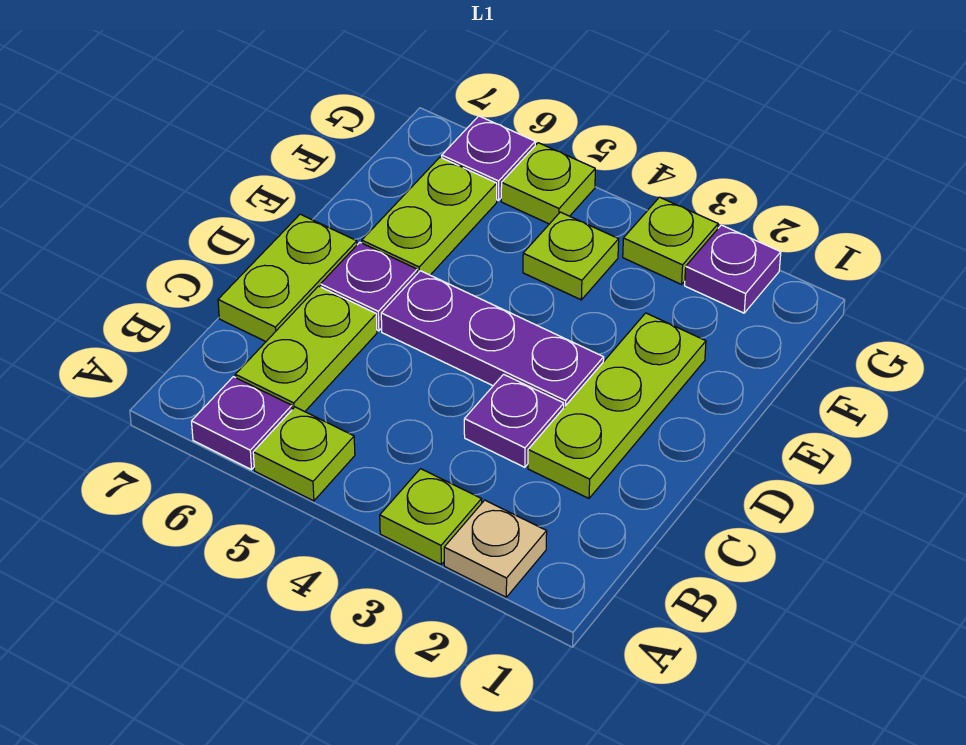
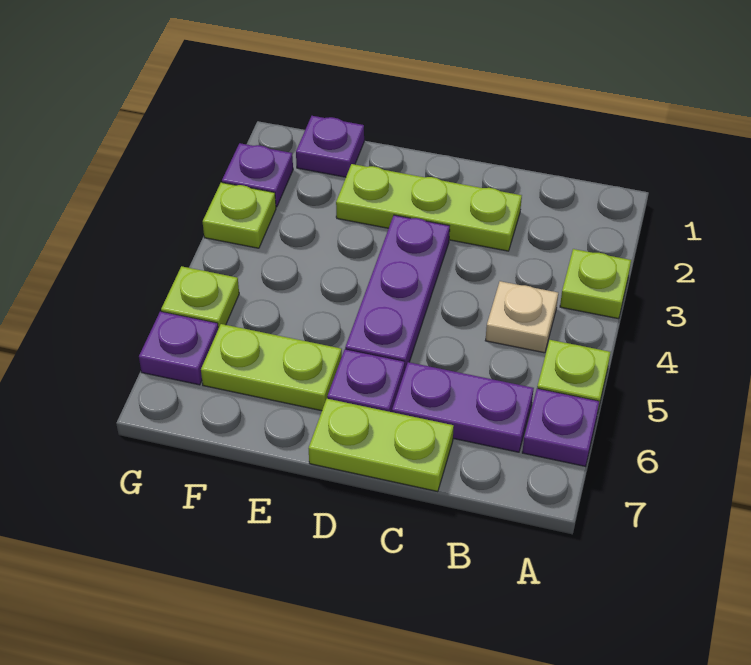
tan plate A2 level 1 -> tan plate B4 level 1
lime plate B6:C6 level 1 -> purple plate B6:C6 level 1
purple plate C3 level 1 -> purple plate F1 level 1
lime plate F4 level 1 -> none

